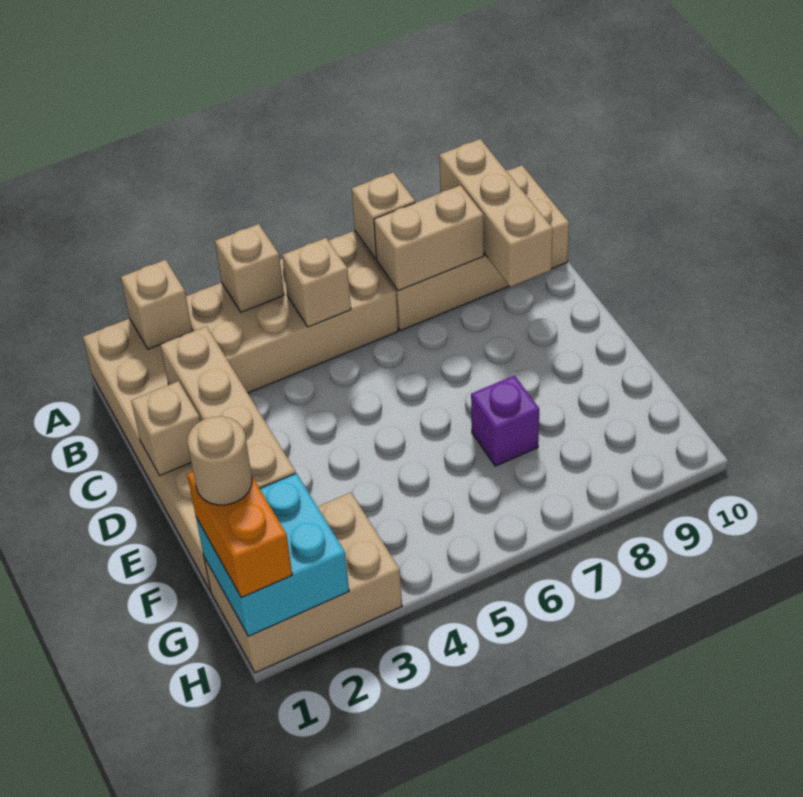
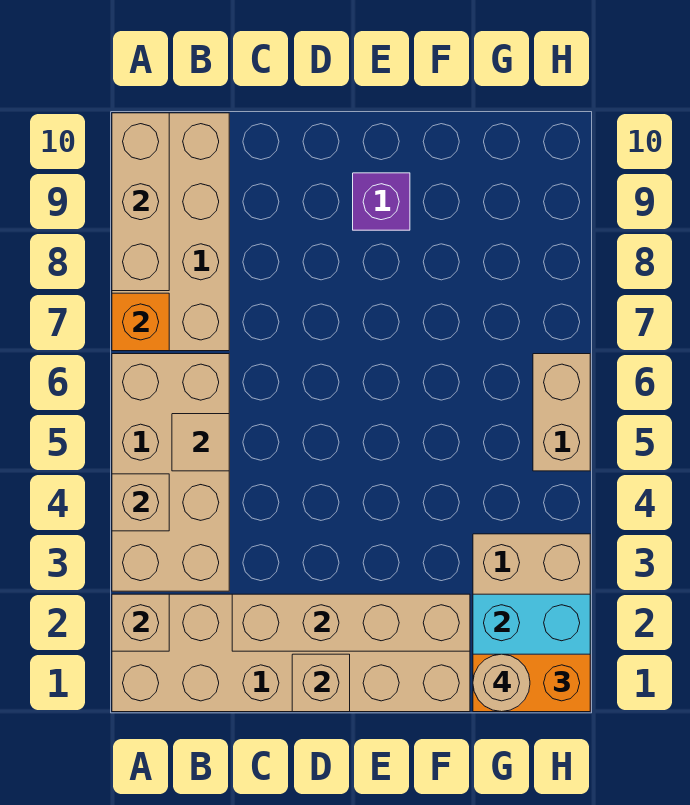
tan brick A7 level 2 -> orange brick A7 level 2
tan brick A9:C9 level 2 -> tan brick A8:A10 level 2
tan brick B5 level 2 -> tan tile B5 level 2
tan brick B7:B8 level 2 -> tan brick H5:H6 level 1
purple brick F7 level 1 -> purple brick E9 level 1

